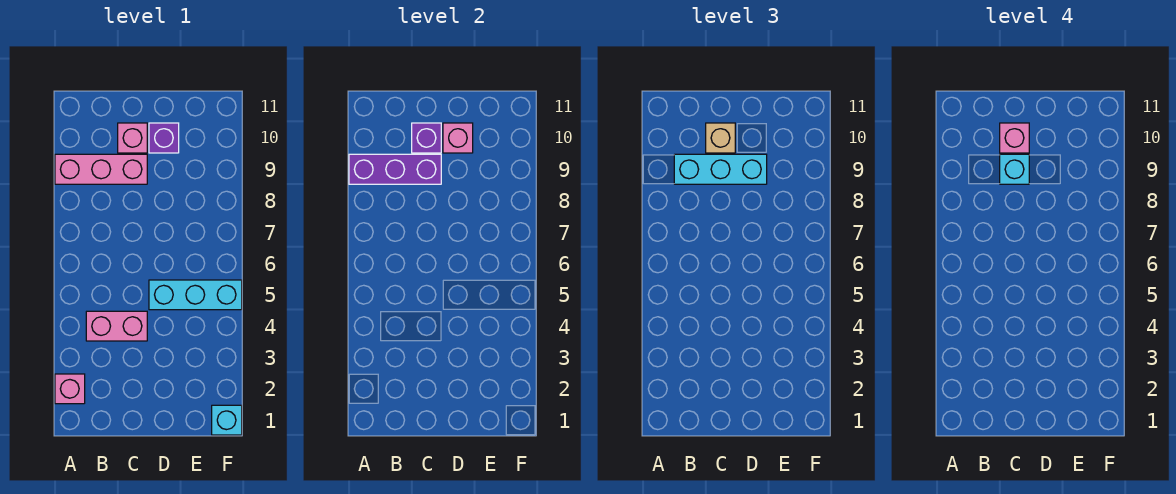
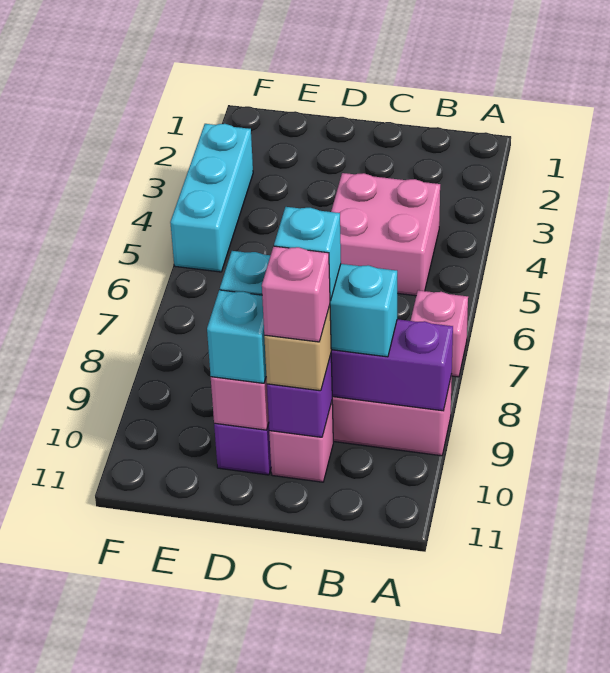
pink brick A2 level 1 -> pink brick A7 level 1
pink brick B4:C4 level 1 -> pink brick B4:C5 level 1
cyan brick D5:F5 level 1 -> cyan brick F3:F5 level 1
cyan brick F1 level 1 -> cyan brick D10 level 3

